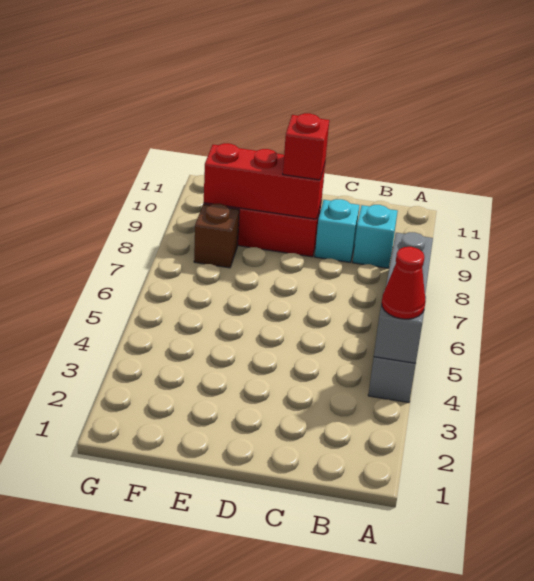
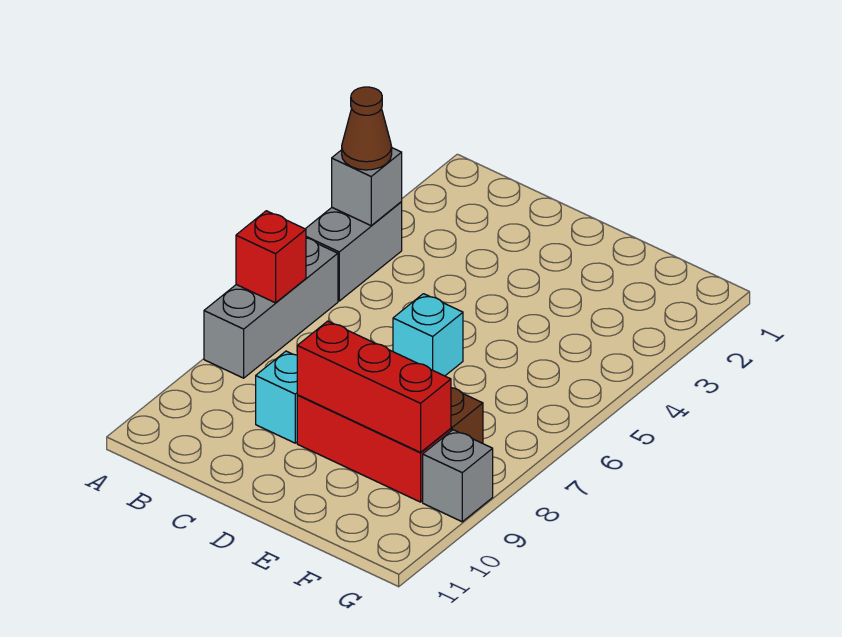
red cone A4 level 3 -> brown cone A4 level 3
cyan brick B9 level 1 -> cyan brick D6 level 1
red brick D9 level 3 -> red brick A7 level 2
none -> grey brick G9 level 1

